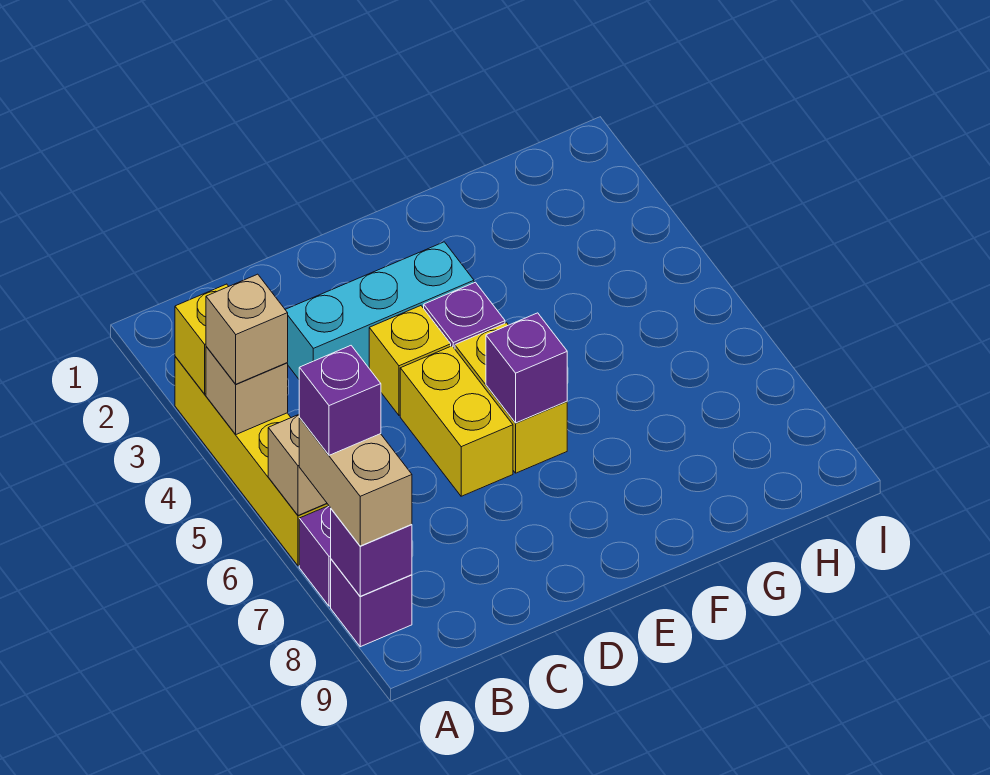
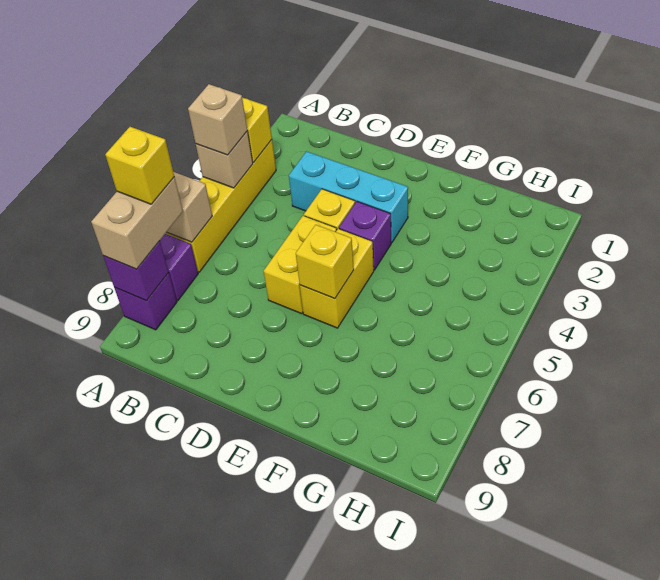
purple brick A7 level 4 -> yellow brick A7 level 4
purple brick E6 level 2 -> yellow brick E6 level 2

